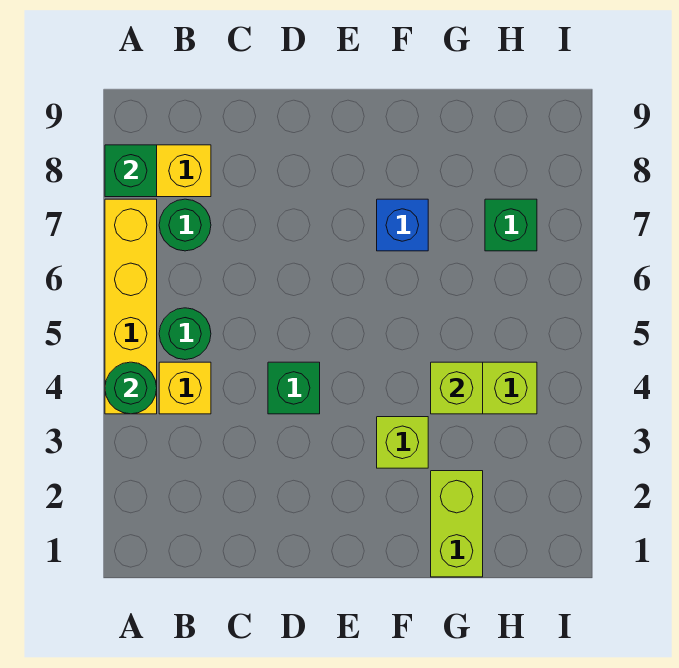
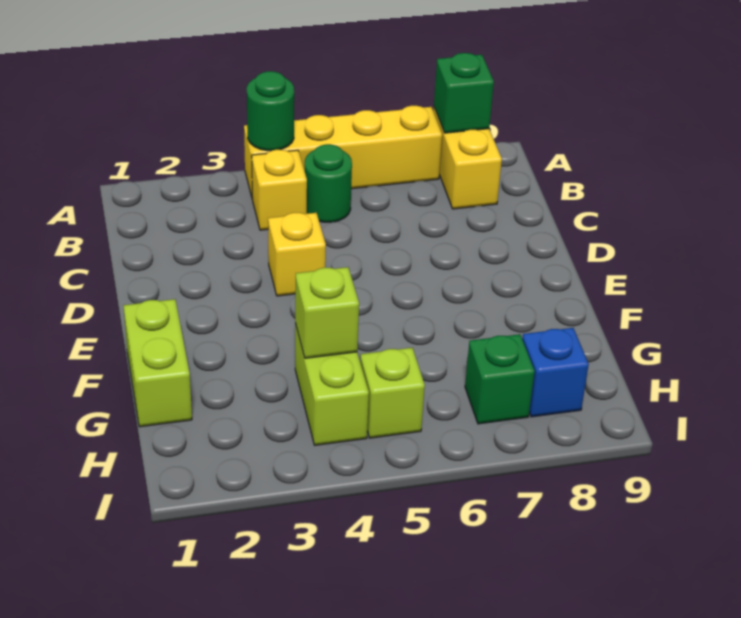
green round brick B7 level 1 -> none
green brick D4 level 1 -> yellow brick D4 level 1
lime brick F3 level 1 -> lime brick H5 level 1
blue brick F7 level 1 -> blue brick H8 level 1
lime brick G1:G2 level 1 -> lime brick F1:G1 level 1

